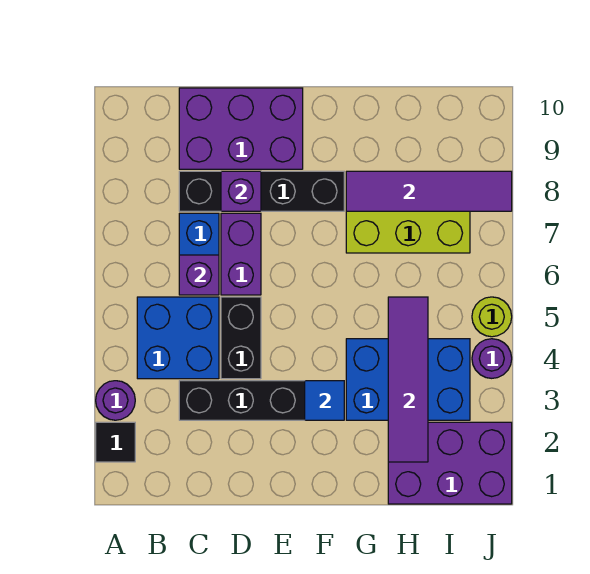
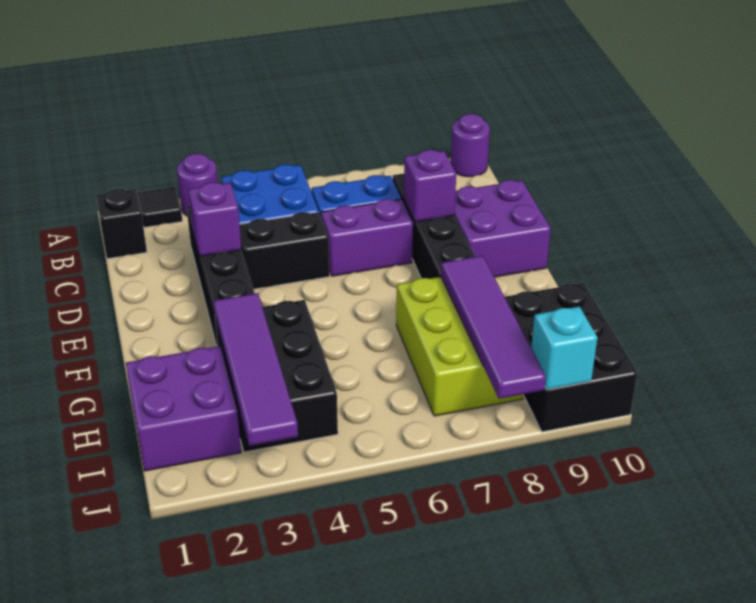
none -> black brick B1 level 1
purple brick C6 level 2 -> purple brick D3 level 2
purple brick C9:E10 level 1 -> purple brick D9:E10 level 1
blue tile F3 level 2 -> none
blue brick G3:I4 level 1 -> black brick G3:I4 level 1
purple brick H1:J2 level 1 -> purple brick H1:I2 level 1
purple tile H2:H5 level 2 -> purple tile G3:J3 level 2
none -> black brick H9:J10 level 1
purple round brick J4 level 1 -> purple round brick A10 level 1
lime round brick J5 level 1 -> none
none -> cyan brick J9 level 2

